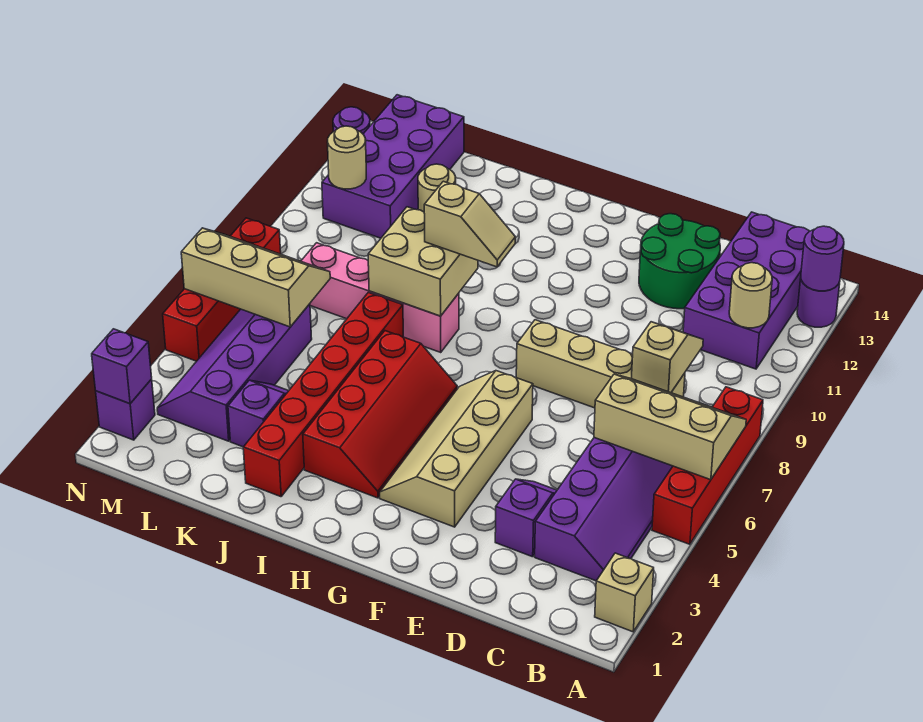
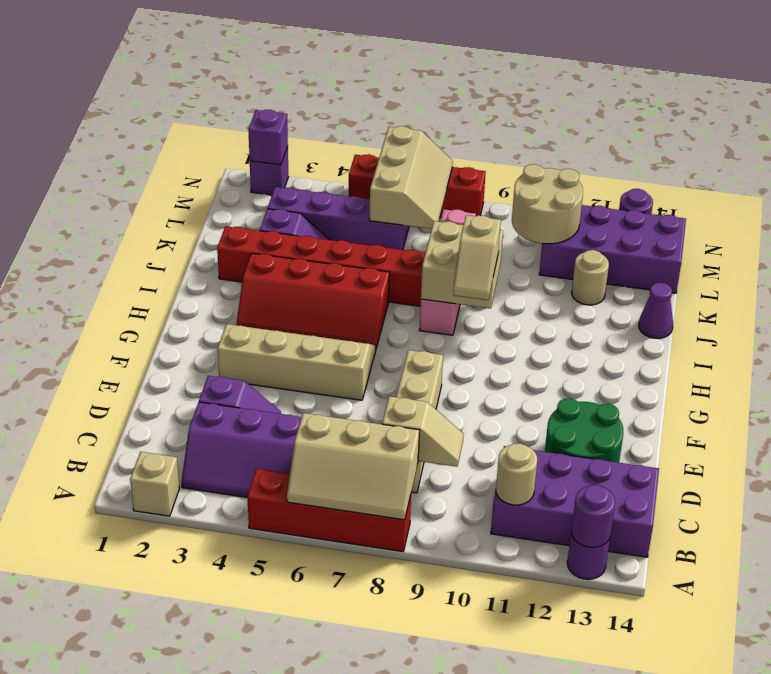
tan slope A6:C7 level 2 top 6 -> tan slope A6:B8 level 2 top B
none -> purple cone J14 level 1
tan round brick M11 level 2 -> tan round brick L10:M11 level 2

